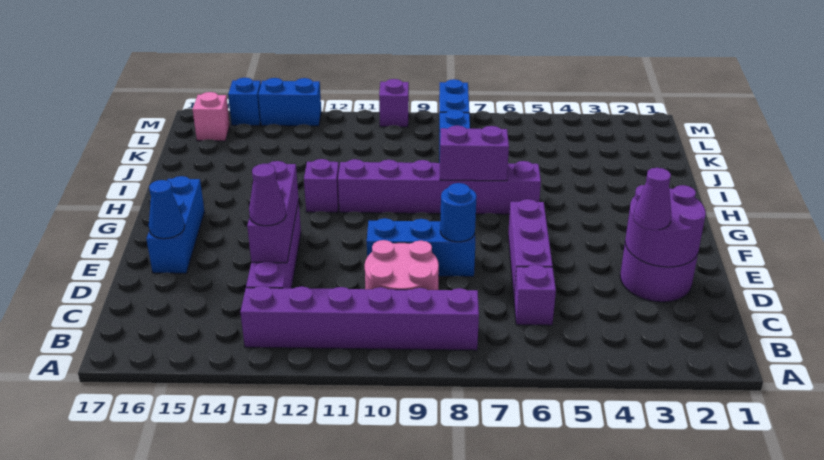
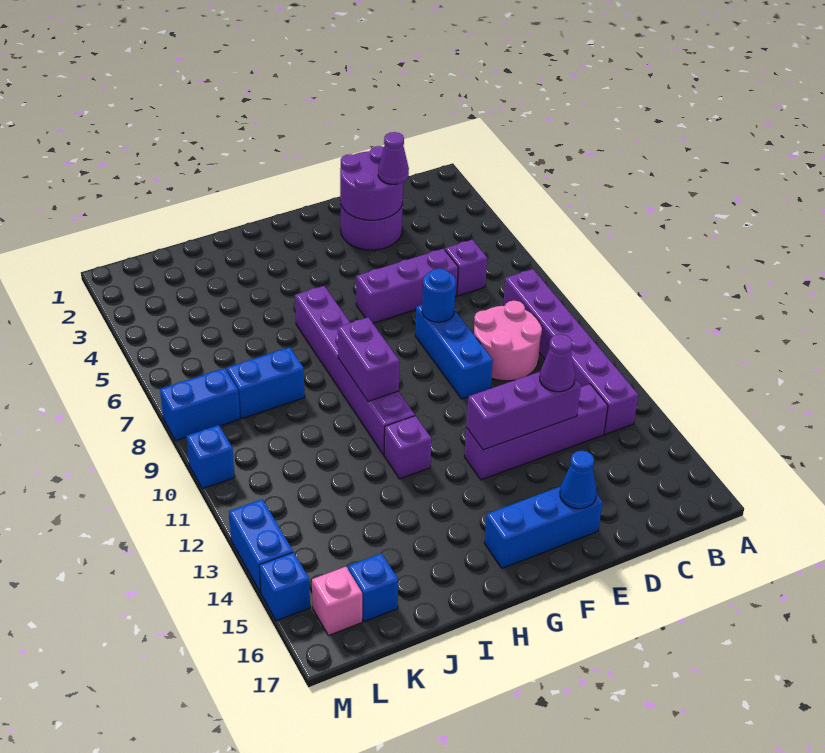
purple brick H7:H8 level 2 -> purple brick H9:H10 level 2
none -> blue brick K16 level 1
purple brick M10 level 1 -> blue brick M10 level 1

